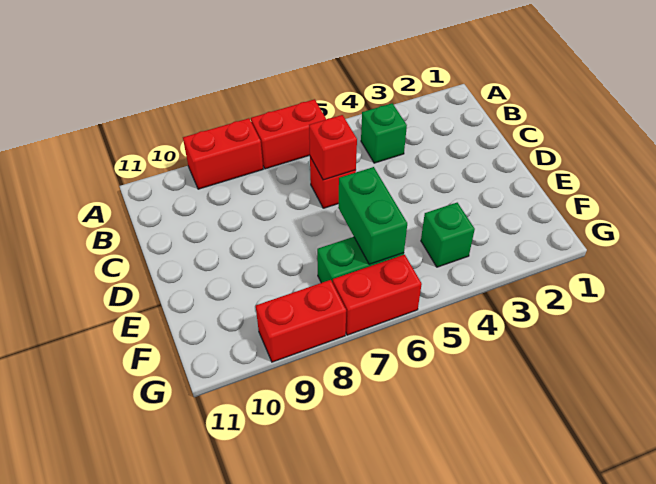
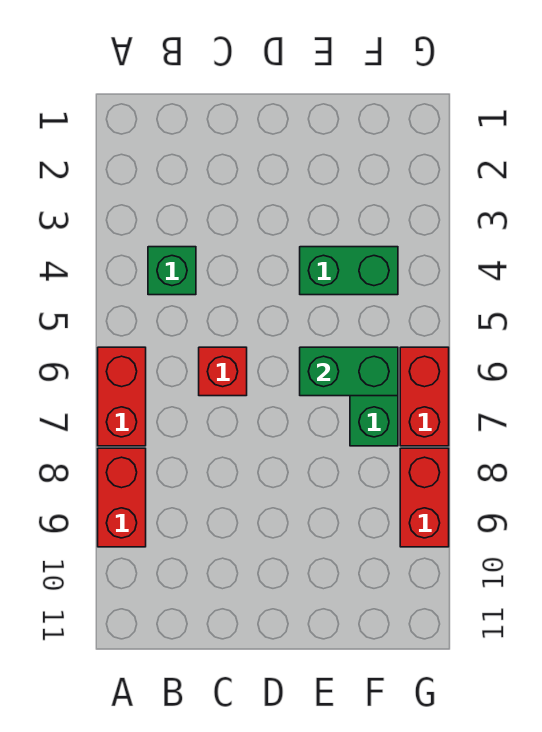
red brick C6 level 2 -> none
green brick F4 level 1 -> green brick E4:F4 level 1

